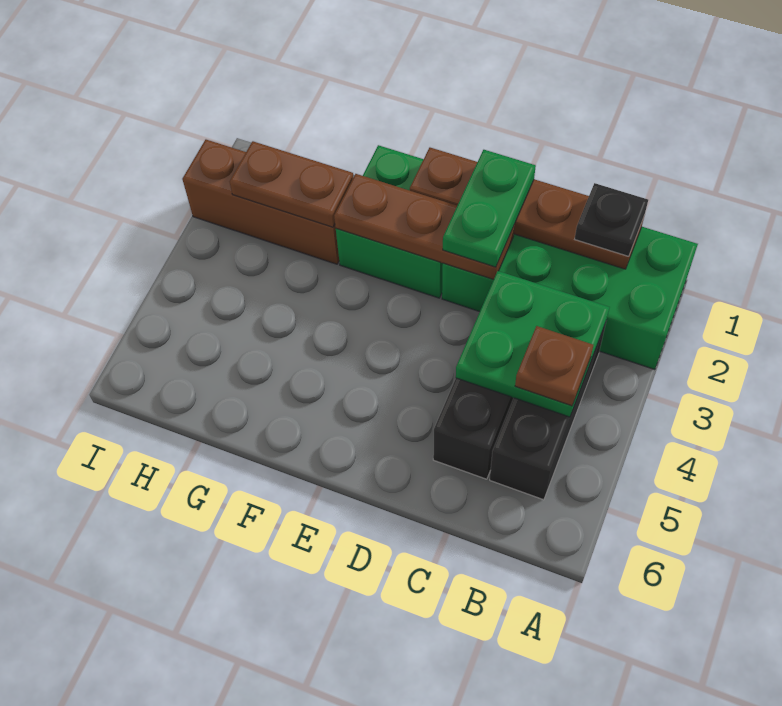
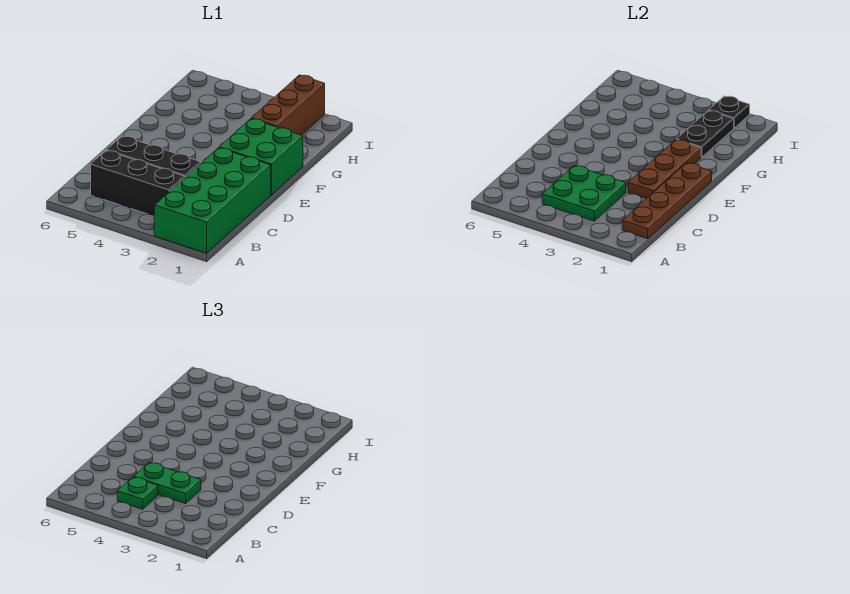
black plate B1 level 3 -> black plate I2 level 2
brown plate B4 level 3 -> green plate B4 level 3
green plate D1:D2 level 3 -> green plate C3:C4 level 3
brown plate G2:H2 level 2 -> black plate G2:H2 level 2

